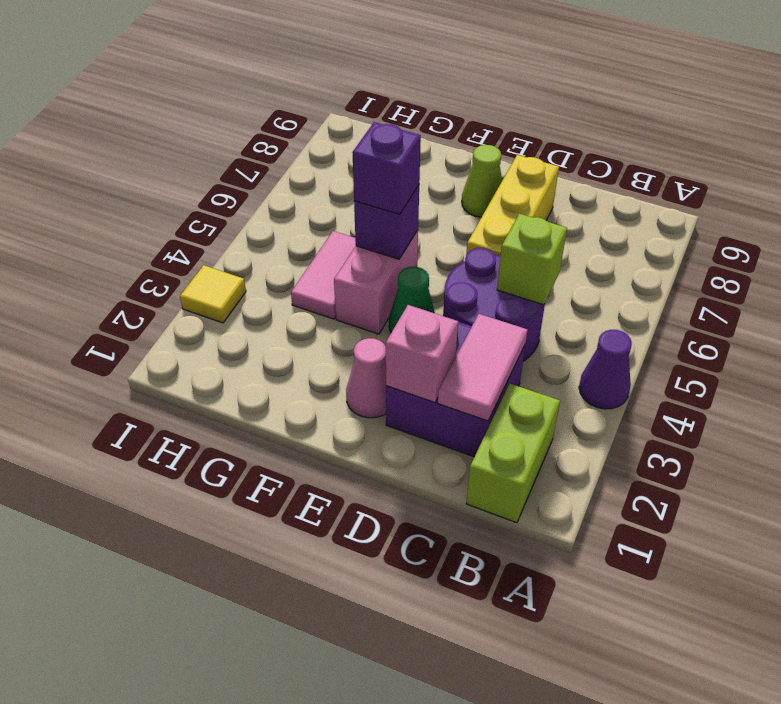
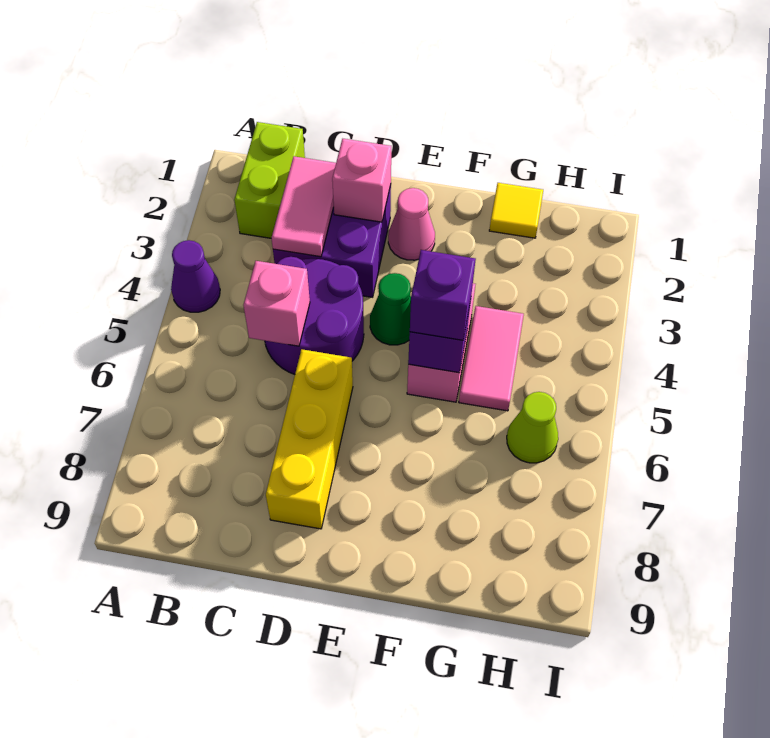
lime brick C5 level 2 -> pink brick C5 level 2
lime cone E8 level 1 -> lime cone H6 level 1
yellow tile I3 level 1 -> yellow tile G1 level 1

